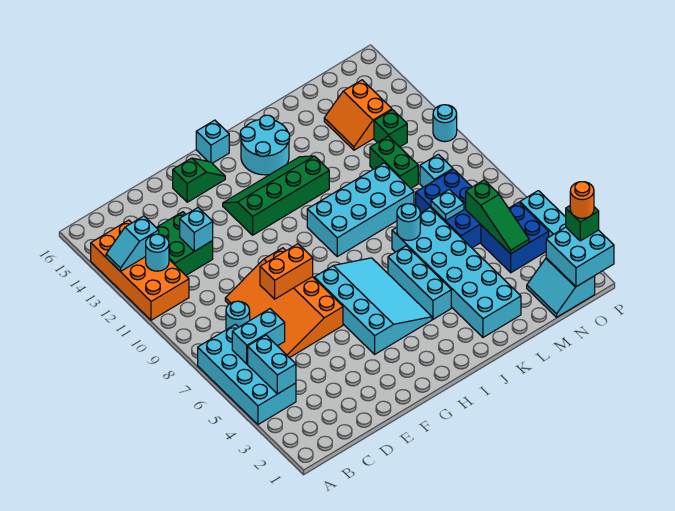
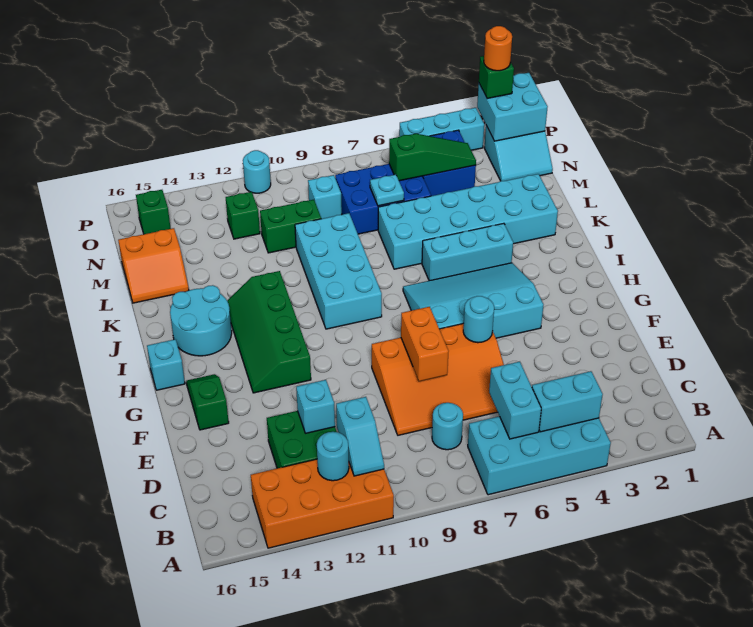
cyan slope A13:B13 level 2 top B -> cyan slope B11:C11 level 2 top C
cyan round brick K7 level 2 -> cyan round brick F6 level 2
orange slope M13:N14 level 1 top N -> orange slope L15:M16 level 1 top M
none -> green brick O15 level 1

